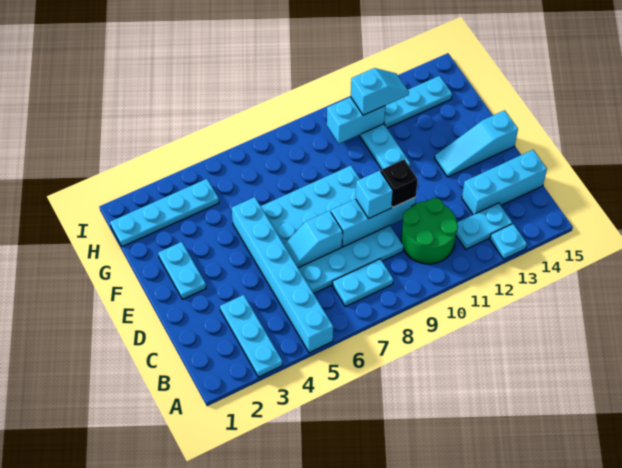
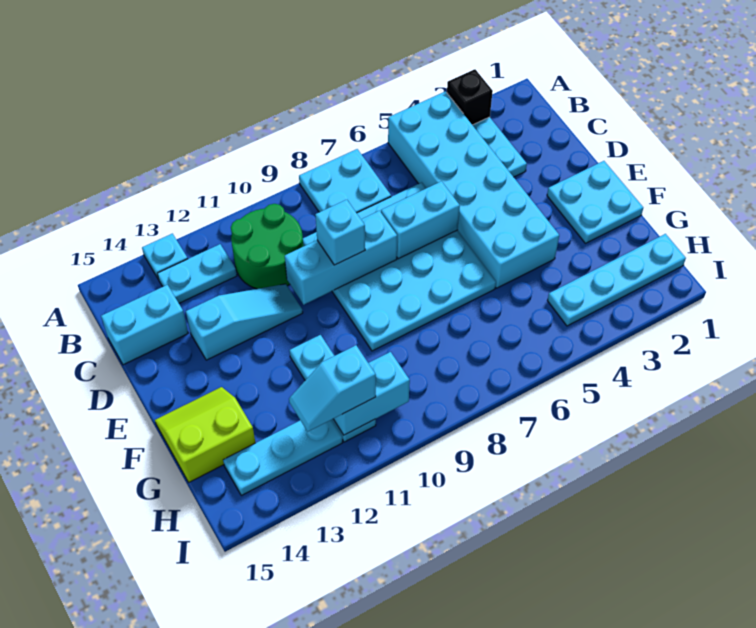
cyan brick A5:F5 level 1 -> cyan brick A4:F5 level 1
cyan plate B7:B8 level 1 -> cyan plate A7:B8 level 1
cyan brick C13:C15 level 1 -> cyan brick C14:C15 level 1
cyan slope D6:D7 level 2 top 7 -> cyan brick D6:D7 level 2
black brick D10 level 3 -> black brick A3 level 2
cyan plate E2:F2 level 1 -> cyan plate E1:F2 level 1
cyan slope E13:E15 level 1 top 15 -> cyan slope D11:D13 level 1 top 13
none -> lime slope F14:G15 level 1 top G

